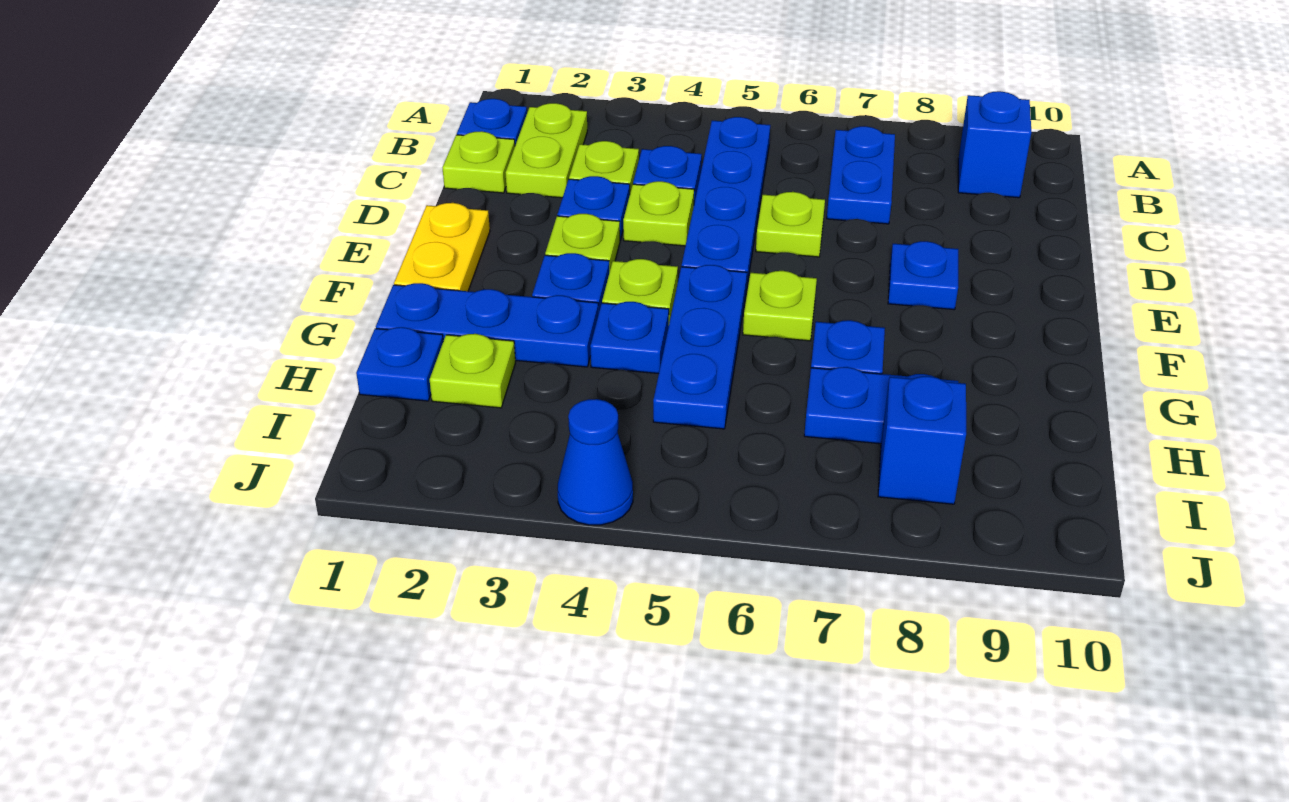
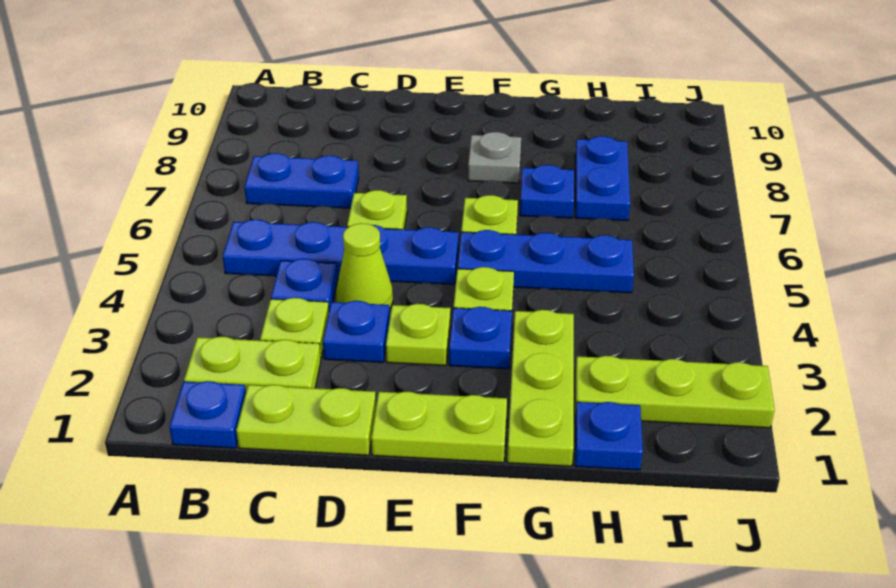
blue brick B9 level 1 -> none
lime plate C1 level 1 -> lime plate C1:D1 level 1
lime plate D4 level 1 -> lime cone D4 level 1
yellow plate E1:F1 level 1 -> lime plate E1:F1 level 1
blue plate E8 level 1 -> none
none -> grey plate F8 level 1
blue plate G1:G3 level 1 -> lime plate G1:G3 level 1
blue plate G4 level 1 -> none
lime plate H2 level 1 -> lime plate H2:J2 level 1
blue brick I8 level 1 -> none
blue cone J4 level 1 -> none

